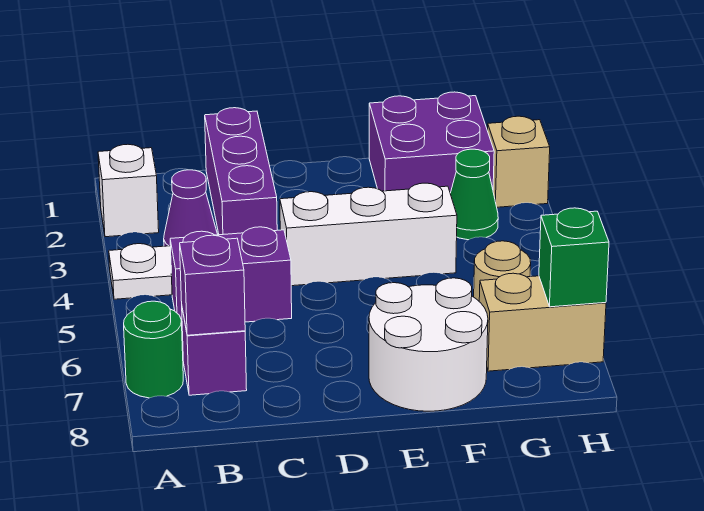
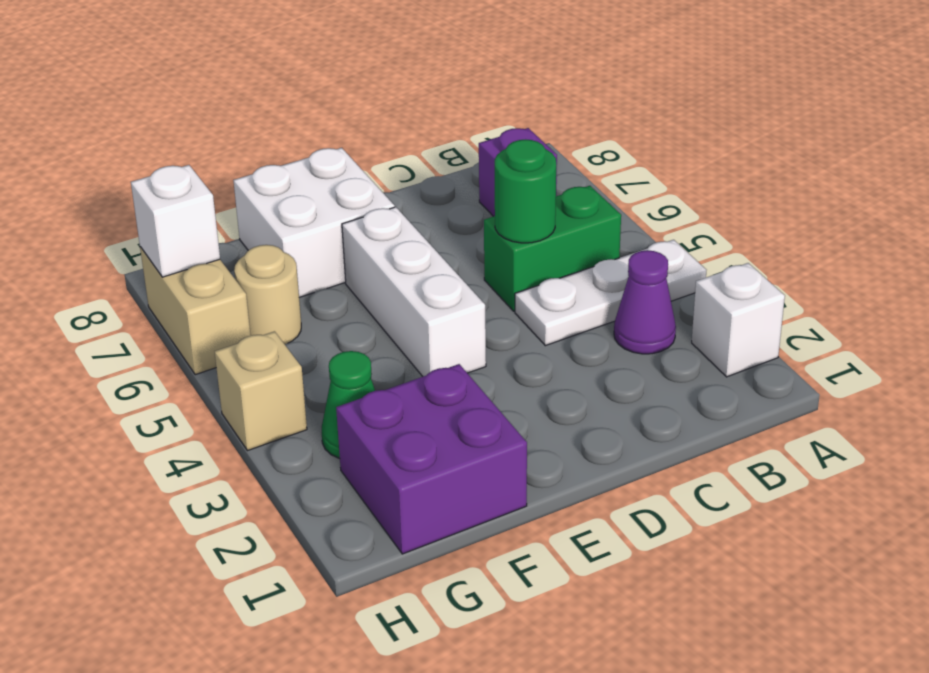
green round brick A7 level 1 -> green round brick C5 level 2
purple brick B5:C5 level 1 -> green brick B5:C5 level 1
purple brick B7 level 2 -> none
purple brick C1:C3 level 1 -> none
white brick D4:F4 level 1 -> white brick E4:E6 level 1
white round brick E7:F8 level 1 -> white brick E7:F8 level 1
tan brick G7:H7 level 1 -> tan brick H6:H7 level 1
tan brick H2 level 1 -> tan brick H4 level 1
green brick H7 level 2 -> white brick H7 level 2

